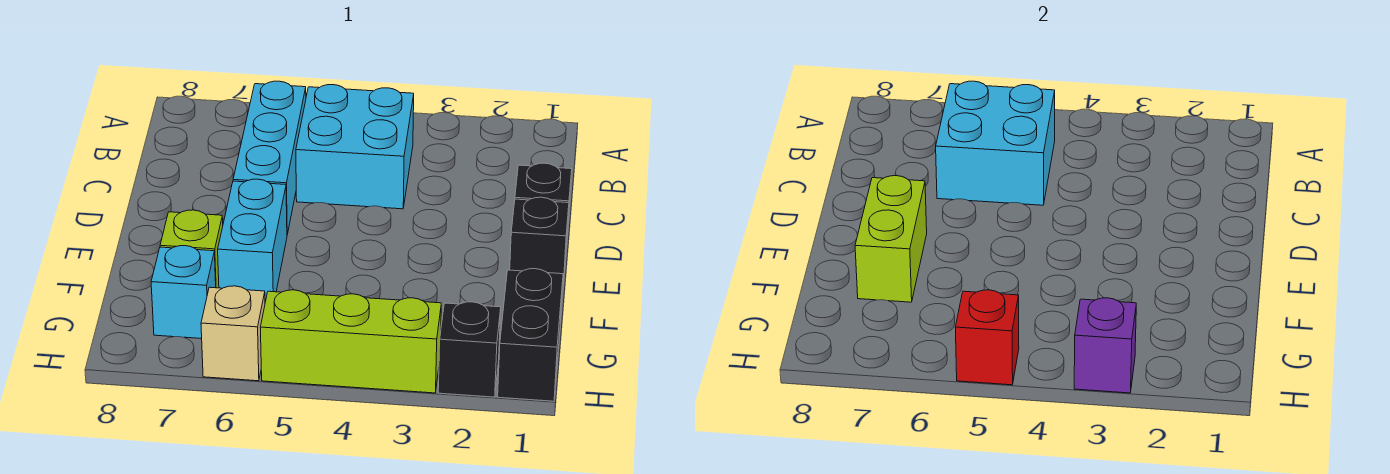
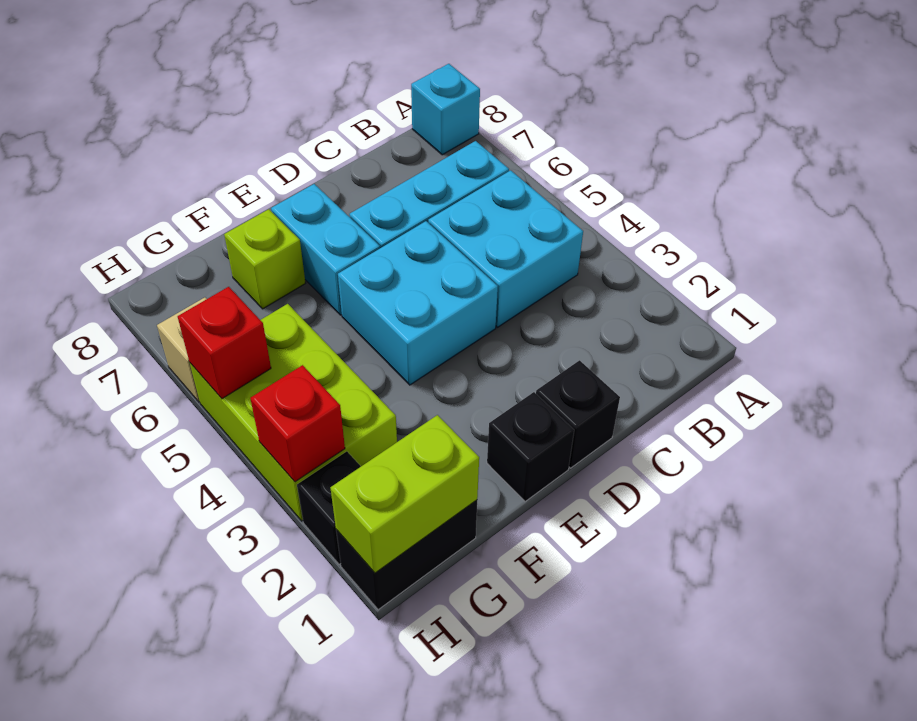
cyan brick B5:C6 level 2 -> cyan brick D4:E5 level 1
cyan brick E6:F6 level 1 -> cyan brick E6:E7 level 1
lime brick E7:F7 level 2 -> lime brick G1:H1 level 2
cyan brick G7 level 1 -> cyan brick A8 level 1
lime brick H3:H5 level 1 -> lime brick G3:H5 level 1
purple brick H3 level 2 -> red brick H3 level 2

